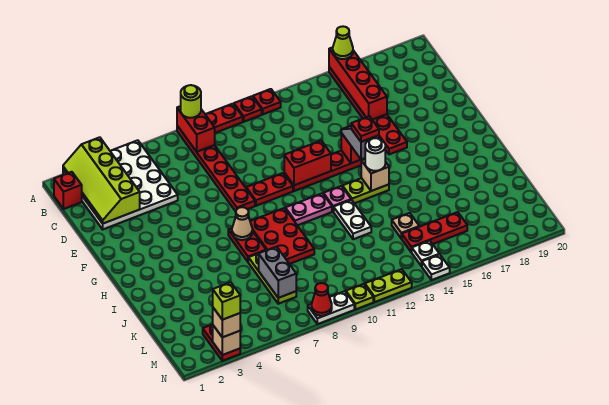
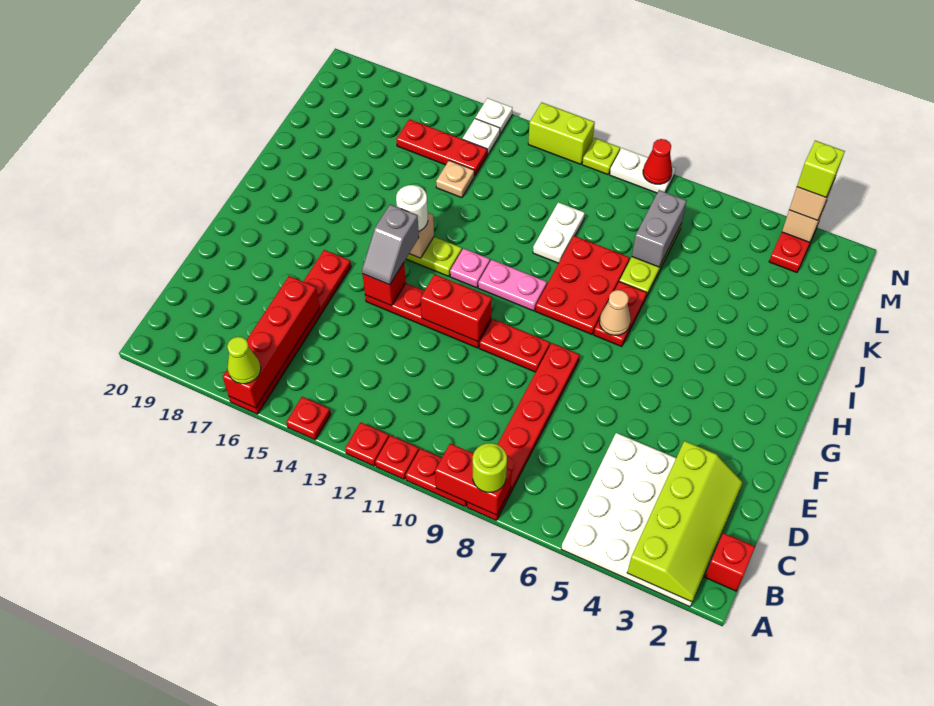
red brick A8:B8 level 2 -> red brick A8:A9 level 2
red plate G14 level 4 -> red plate A14 level 1
white plate I12:J12 level 1 -> white plate J10:K10 level 1
lime plate N11:N12 level 1 -> lime brick N11:N12 level 1

